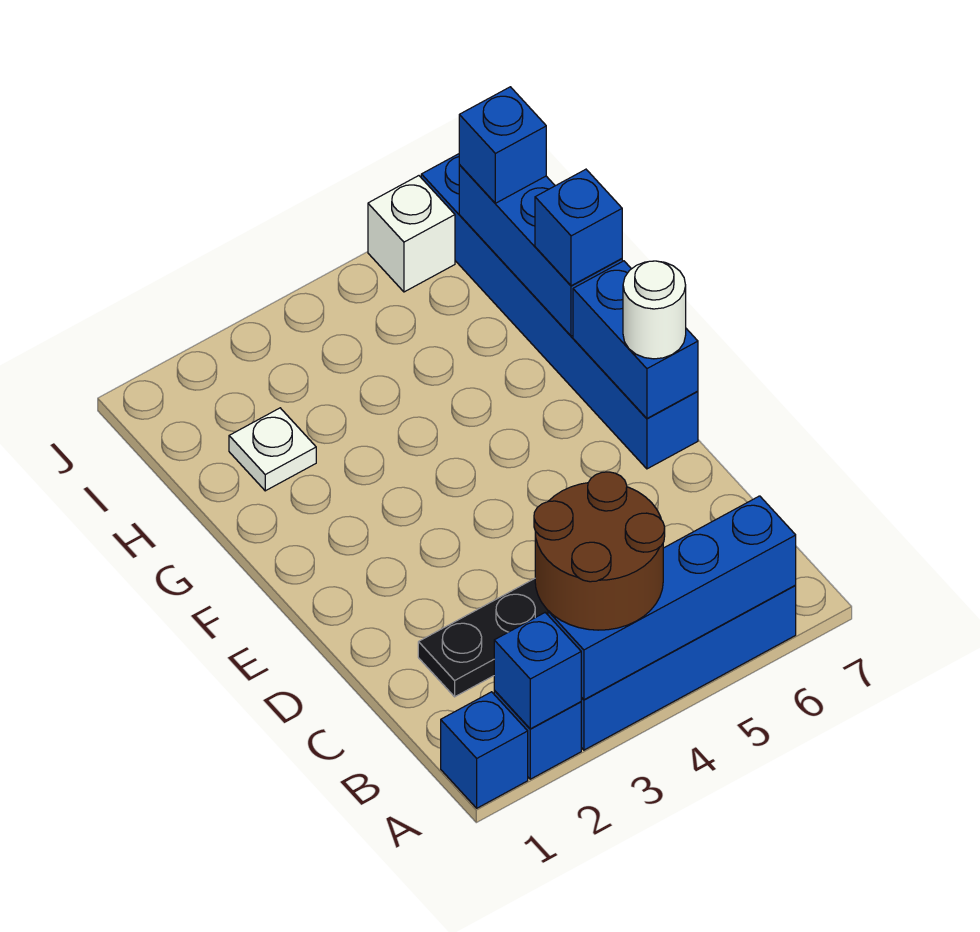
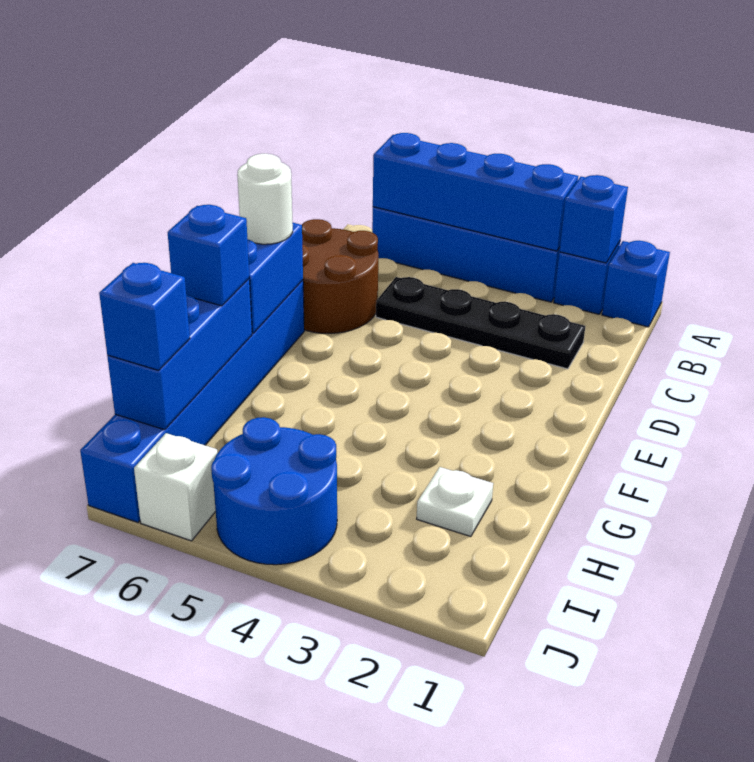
brown round brick A3:B4 level 3 -> brown round brick C6:D7 level 1
none -> blue round brick I4:J5 level 1

